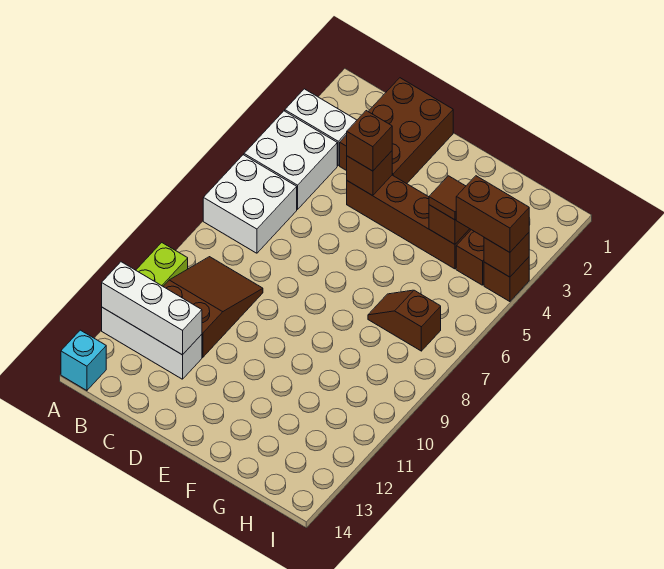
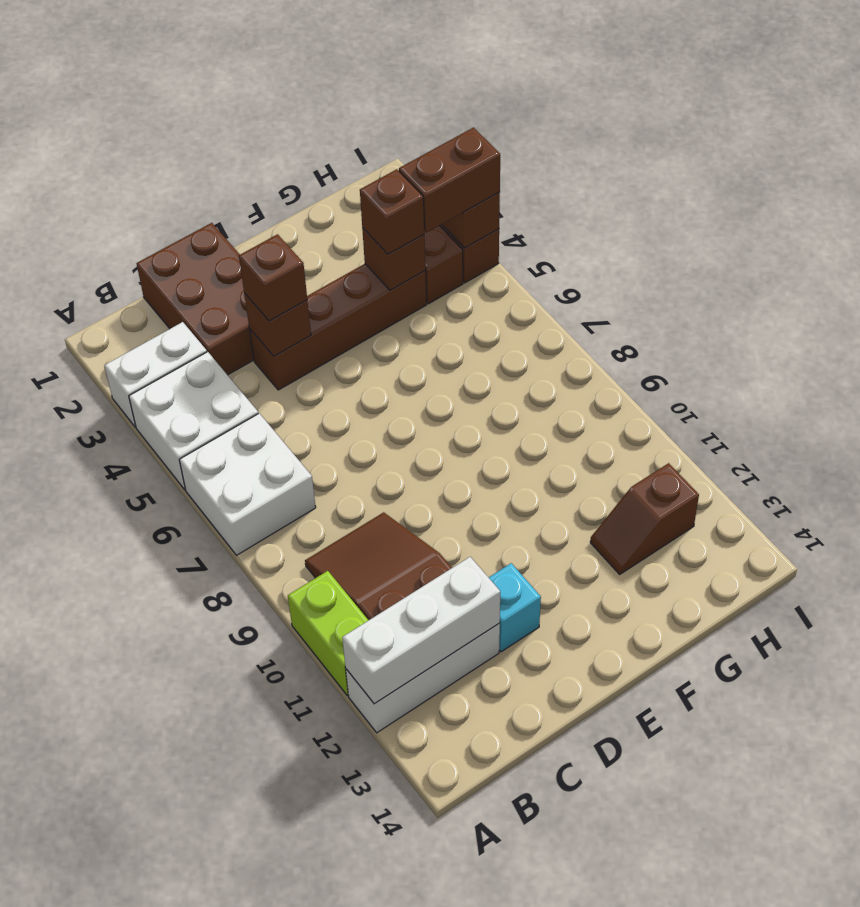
cyan brick A14 level 1 -> cyan brick D12 level 1
brown tile G4 level 3 -> brown brick G4 level 3
brown slope G7:H7 level 1 top H -> brown slope G12:H12 level 1 top H

